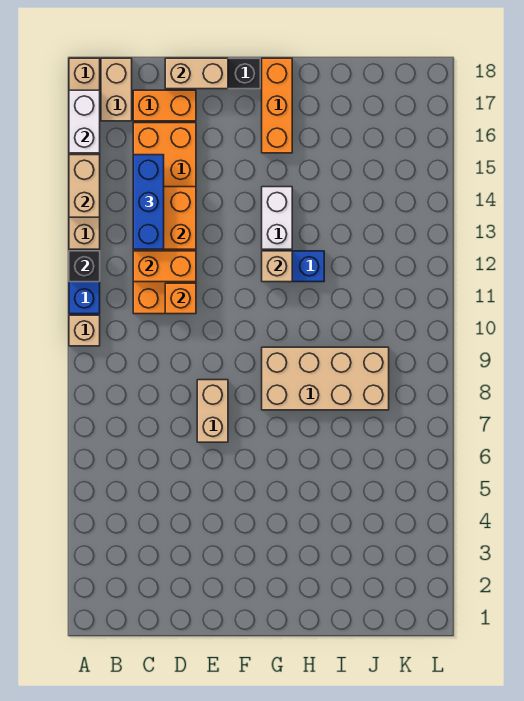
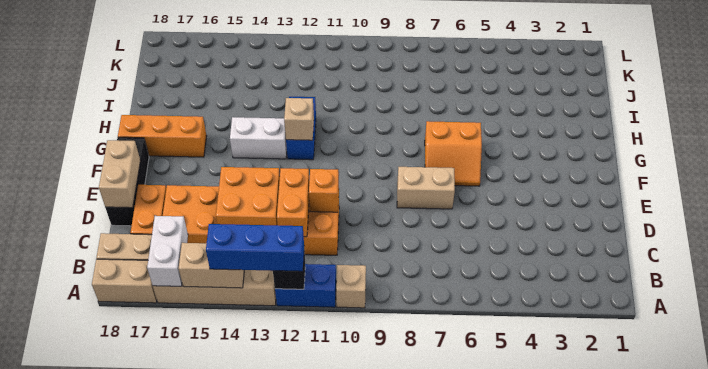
white brick A16:A17 level 2 -> white brick A16:B16 level 2
blue brick C13:C15 level 3 -> blue brick A12:A14 level 3
none -> orange slope F6:G7 level 1 top G
tan brick G8:J9 level 1 -> none

